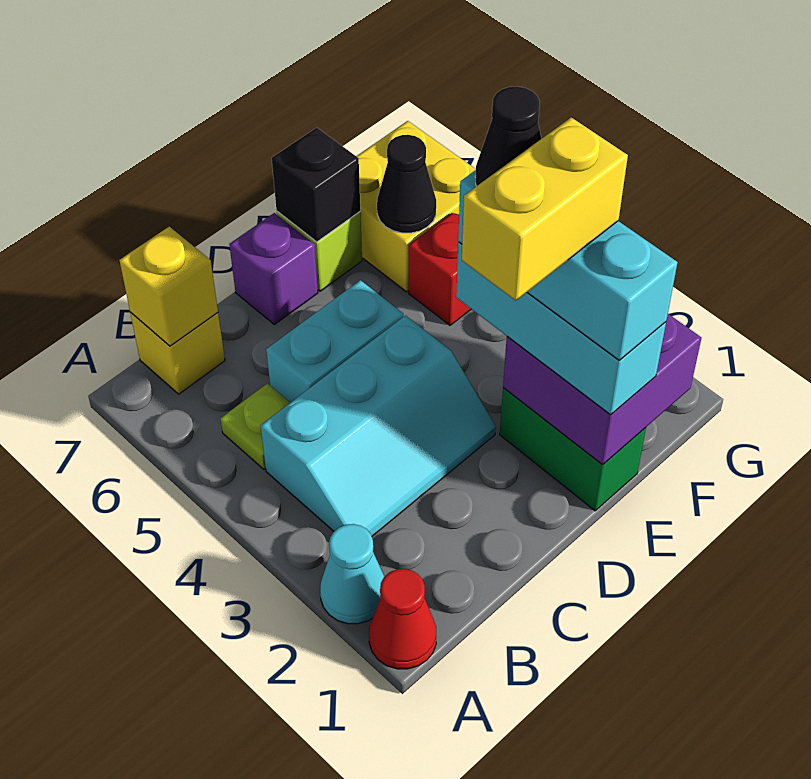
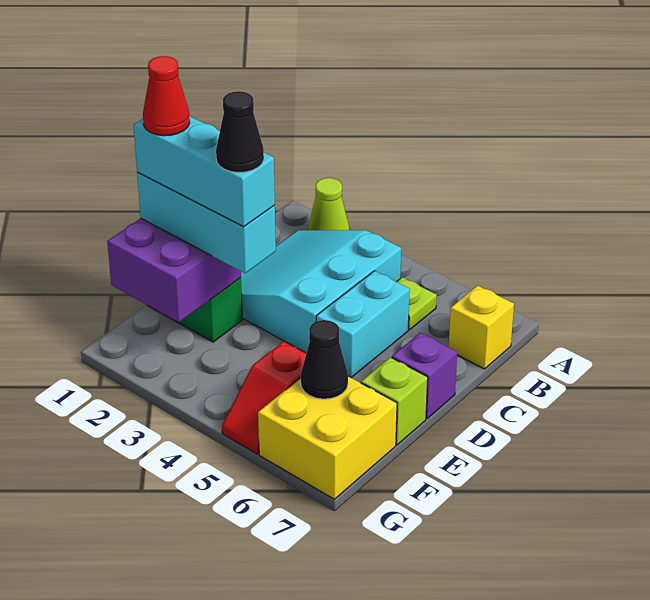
red cone A1 level 1 -> red cone E1 level 5
cyan cone A2 level 1 -> lime cone A2 level 1
cyan slope B3:D4 level 1 top 4 -> cyan slope B2:D4 level 1 top 4
yellow brick B7 level 2 -> none
yellow brick D2:E2 level 5 -> none
black brick E7 level 2 -> none

